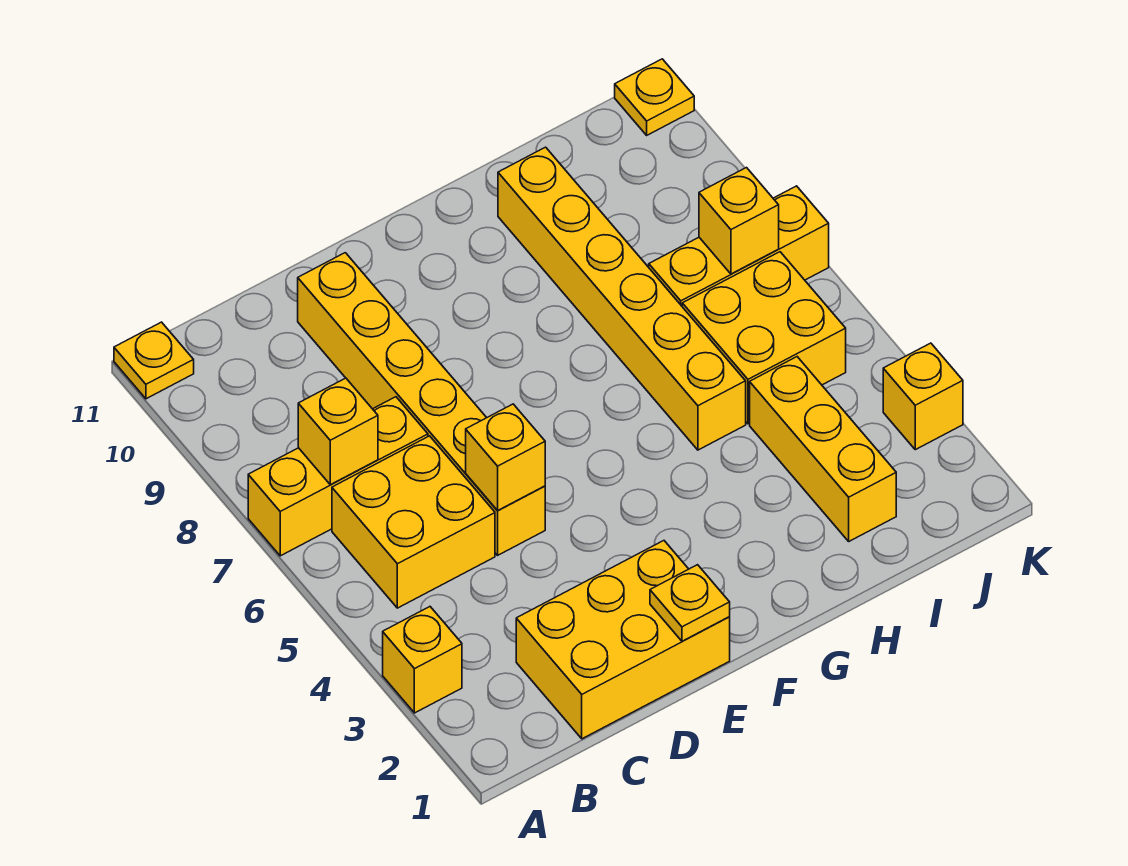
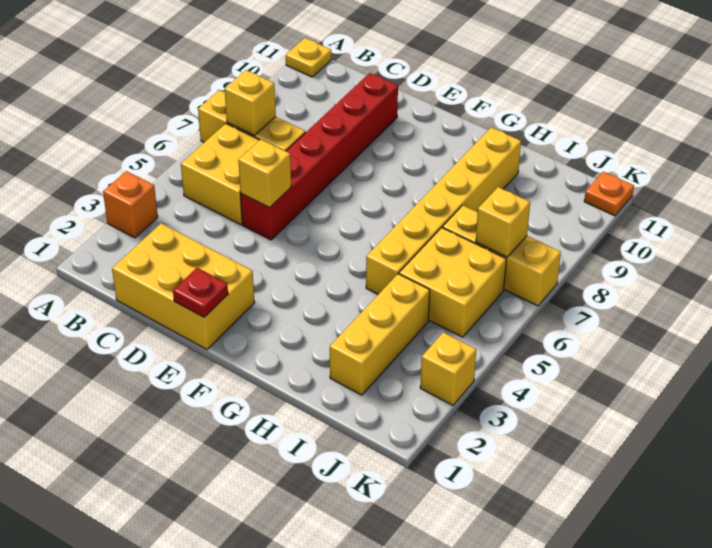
yellow brick A3 level 1 -> orange brick A3 level 1
yellow brick D5:D10 level 1 -> red brick D5:D10 level 1
yellow plate E1 level 2 -> red plate E1 level 2
yellow plate K11 level 1 -> orange plate K11 level 1

